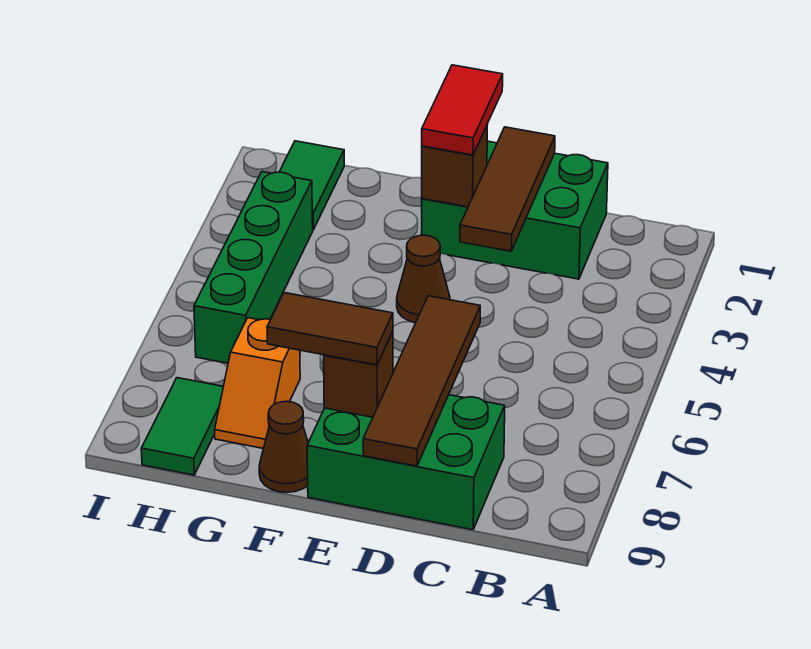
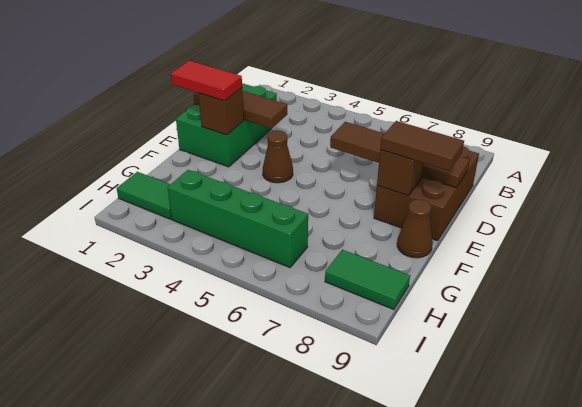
green brick C8:E9 level 1 -> brown brick C8:E9 level 1
brown tile E8:F8 level 3 -> brown tile E8:E9 level 3
orange slope G7:G8 level 1 top 7 -> none

